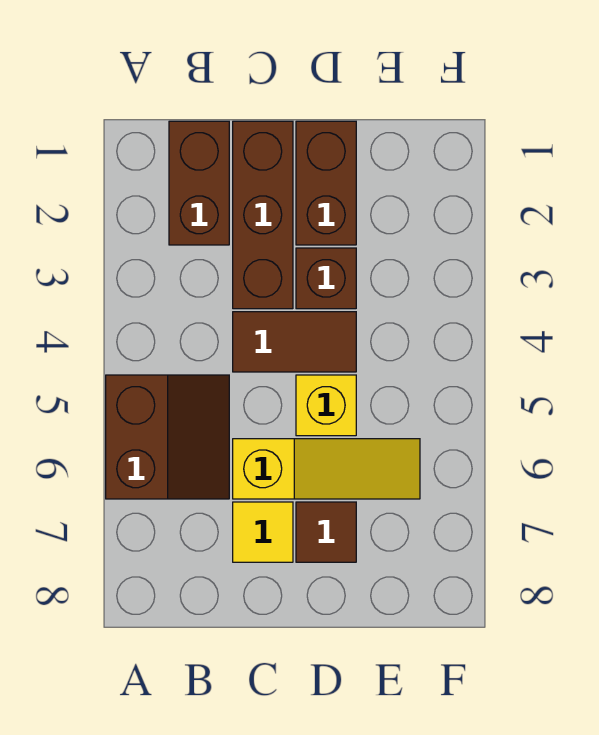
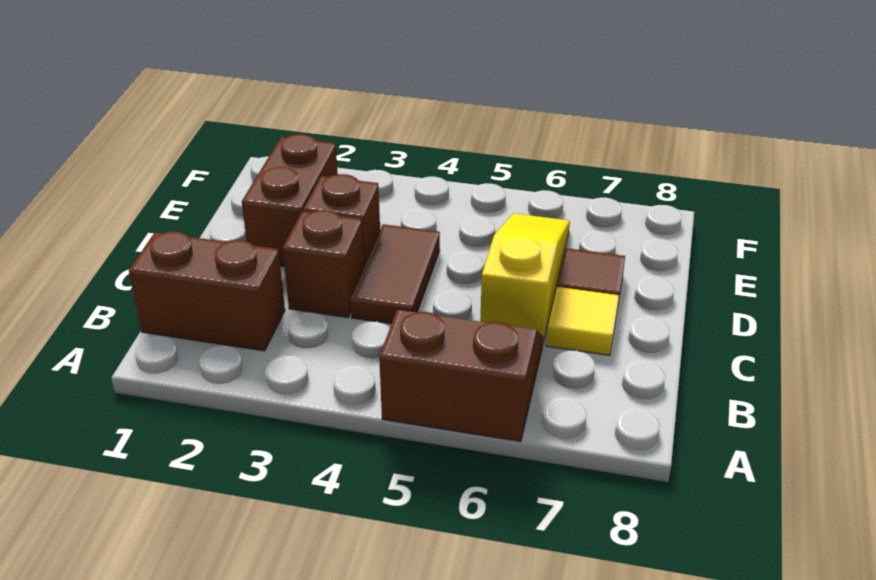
brown brick C1:C3 level 1 -> brown brick C3 level 1
brown brick D1:D2 level 1 -> brown brick D2:E2 level 1
yellow brick D5 level 1 -> none

